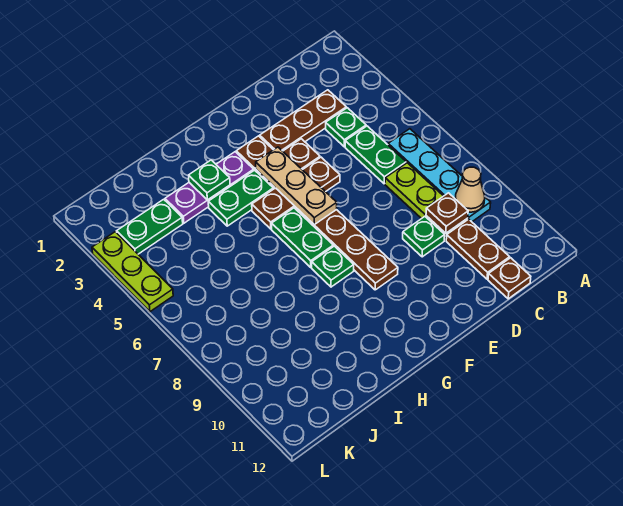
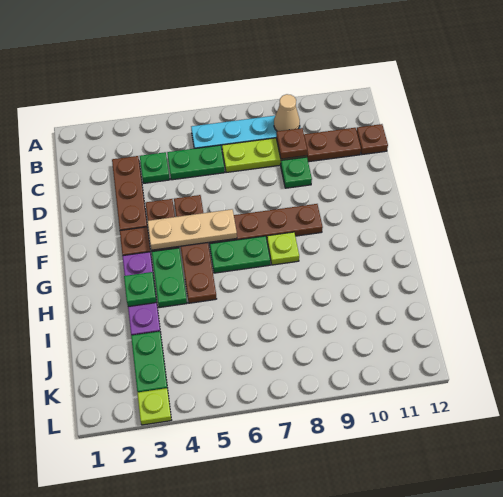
brown plate E5:G5 level 1 -> brown plate E5:H5 level 1
green plate G8 level 1 -> lime plate G8 level 1
lime plate L3:L5 level 1 -> lime plate L3 level 1

